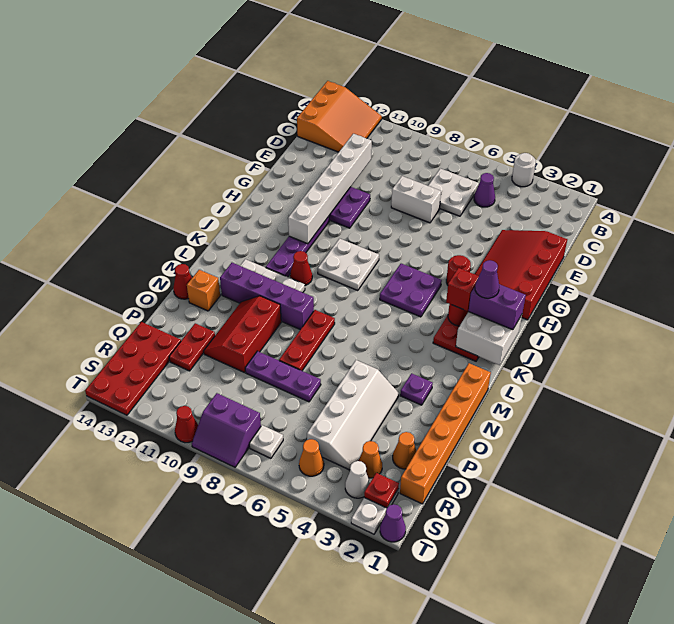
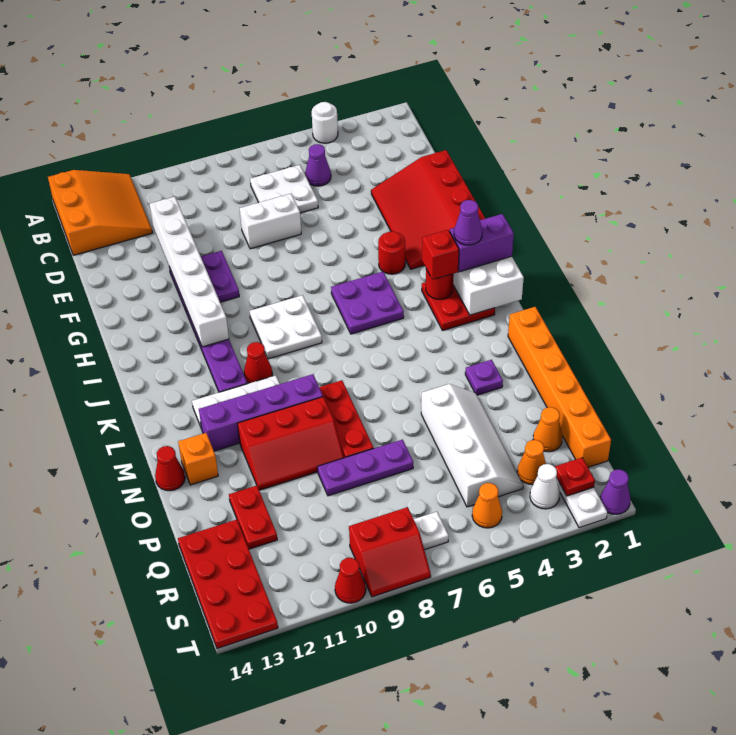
red slope N10:P11 level 1 top 10 -> red slope N9:O11 level 1 top N
purple slope S8:T9 level 1 top S -> red slope S8:T9 level 1 top S

